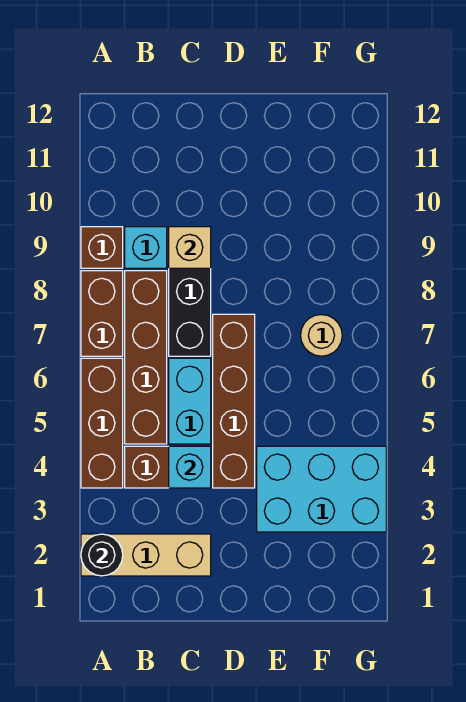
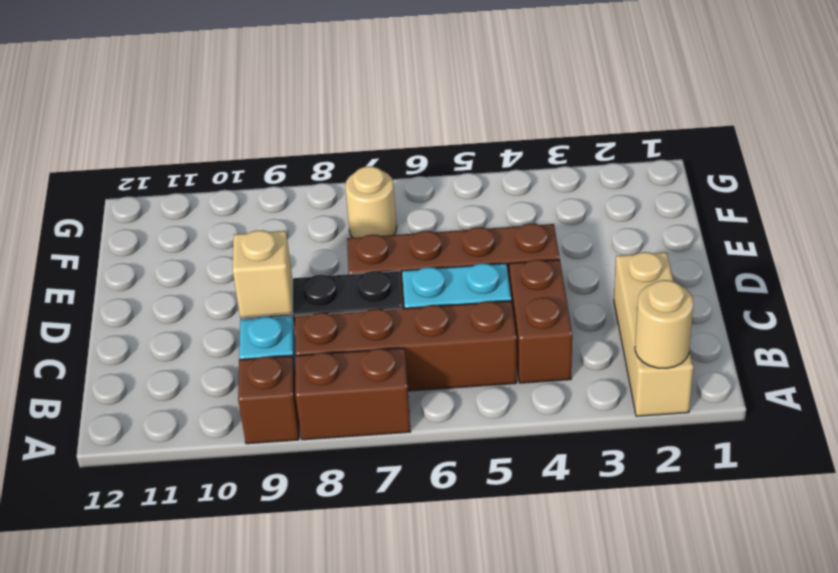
black round brick A2 level 2 -> tan round brick A2 level 2
brown brick A4:A6 level 1 -> none
cyan brick C4 level 2 -> none
cyan brick E3:G4 level 1 -> none

